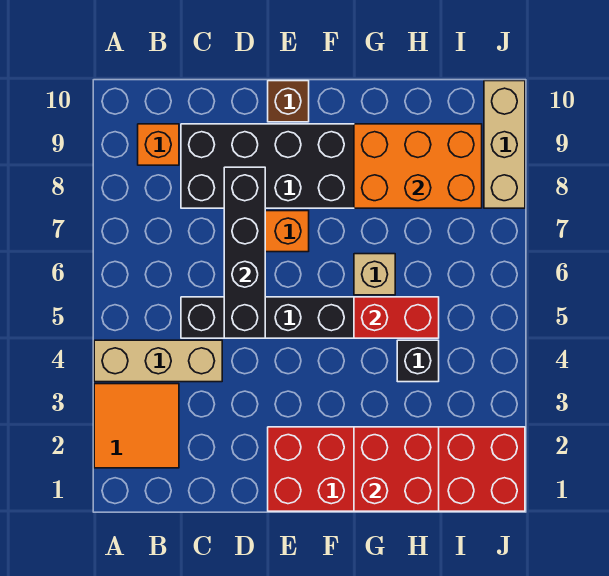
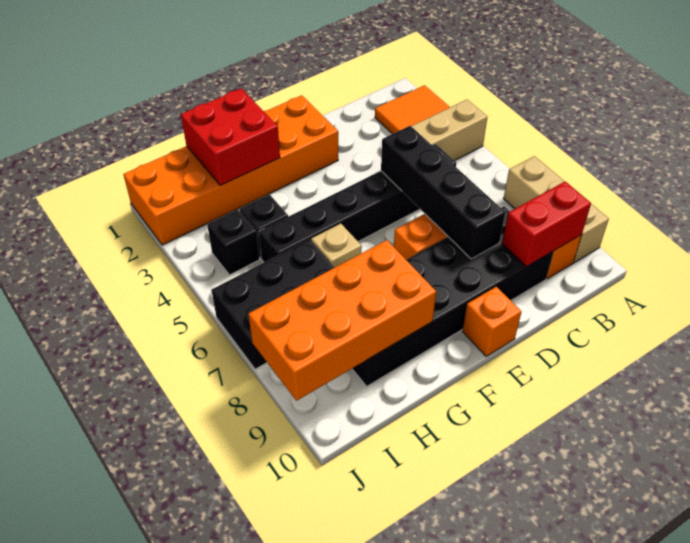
red brick E1:J2 level 1 -> orange brick E1:J2 level 1
brown brick E10 level 1 -> orange brick E10 level 1
red brick G5:H5 level 2 -> red brick B9:C9 level 2
orange brick G8:I9 level 2 -> orange brick G8:J9 level 2
none -> black brick H6:J7 level 1
none -> black brick I4 level 1
tan brick J8:J10 level 1 -> tan brick A7:A9 level 1

